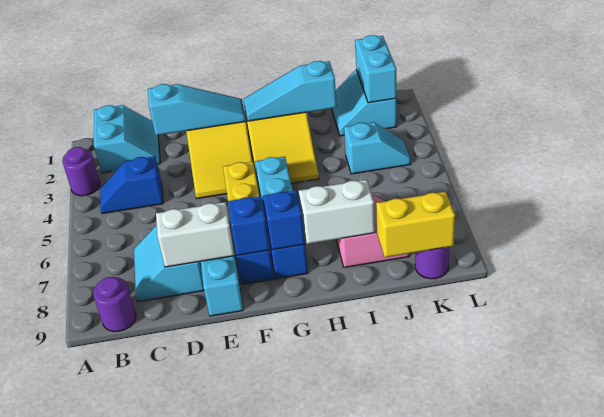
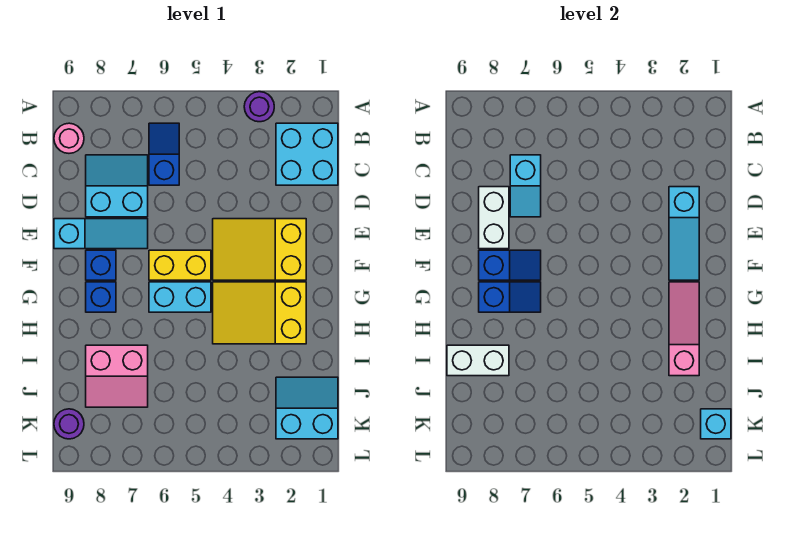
cyan slope B1:C2 level 1 top B -> cyan brick B1:C2 level 1
blue slope B4:C4 level 1 top C -> blue slope B6:C6 level 1 top C
purple round brick B9 level 1 -> pink round brick B9 level 1
cyan slope G2:I2 level 2 top I -> pink slope G2:I2 level 2 top I
white brick H8:I8 level 2 -> white brick I8:I9 level 2
cyan slope J4:K4 level 1 top J -> cyan slope C7:D7 level 2 top C
yellow brick J9:K9 level 2 -> none
cyan brick K1:K2 level 2 -> cyan brick K1 level 2

